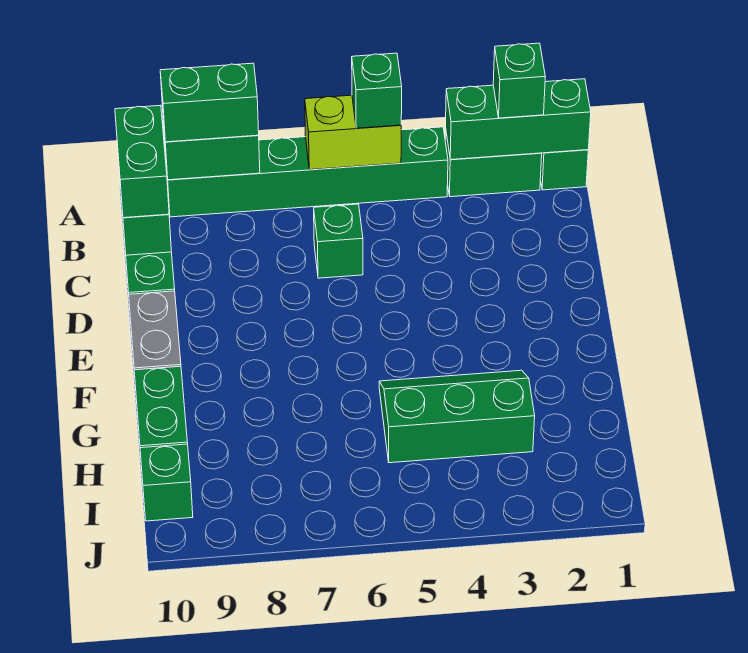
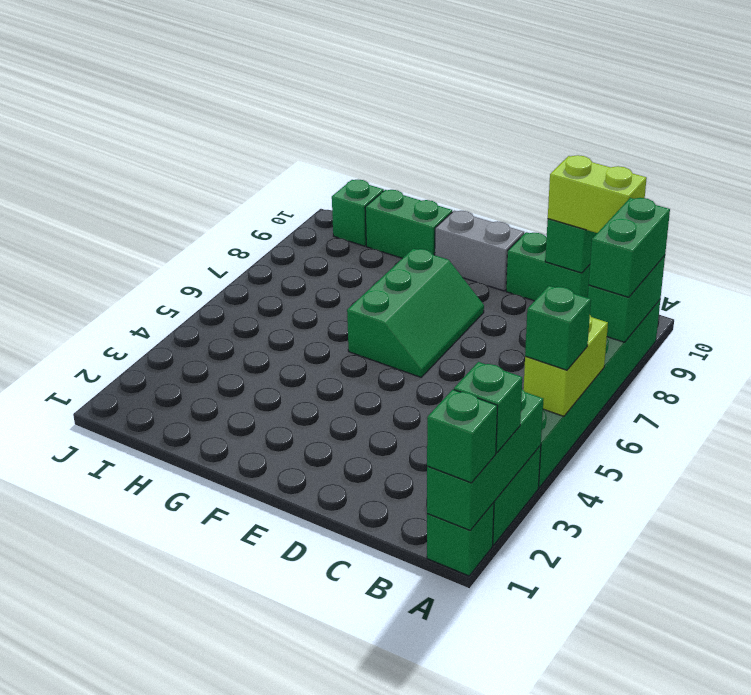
green brick B10:C10 level 3 -> lime brick B10:C10 level 3
green brick C6 level 1 -> green brick A1 level 3
green slope G3:H5 level 1 top H -> green slope E6:F8 level 1 top F

